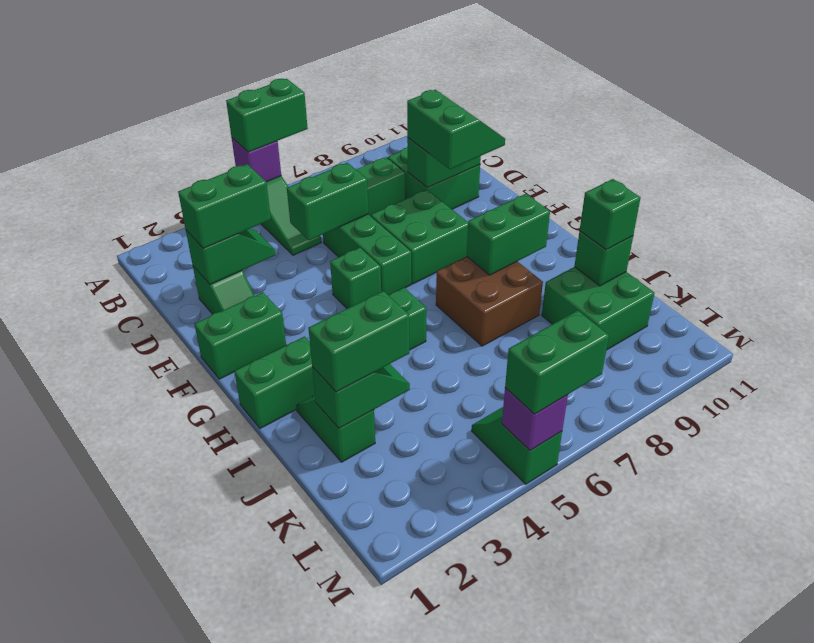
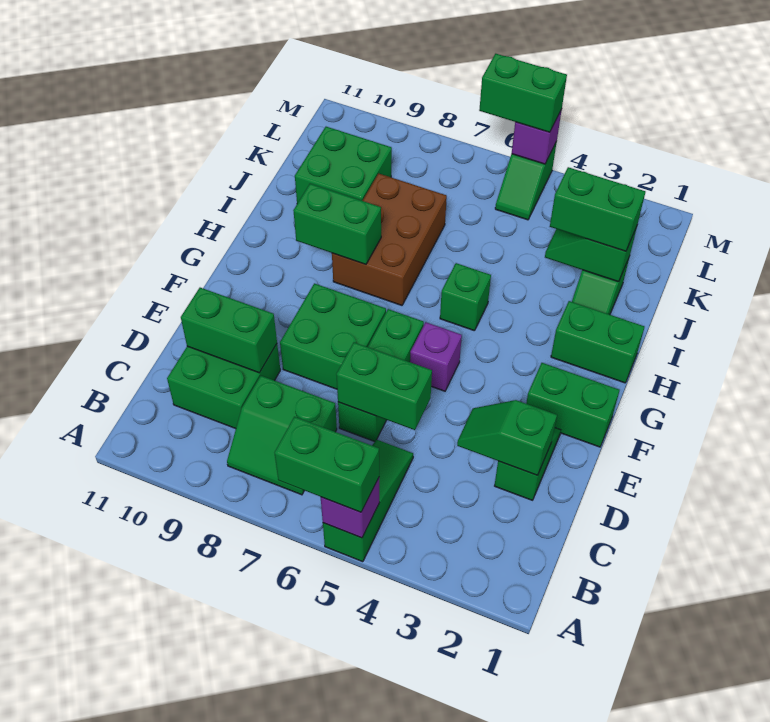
green brick D2:D3 level 3 -> none
green slope D9:E10 level 3 top 9 -> none
green brick F5 level 1 -> purple brick F5 level 1
brown brick H7:I8 level 1 -> brown brick H7:J8 level 1
green brick J10 level 2 -> none
green brick J10 level 3 -> none

